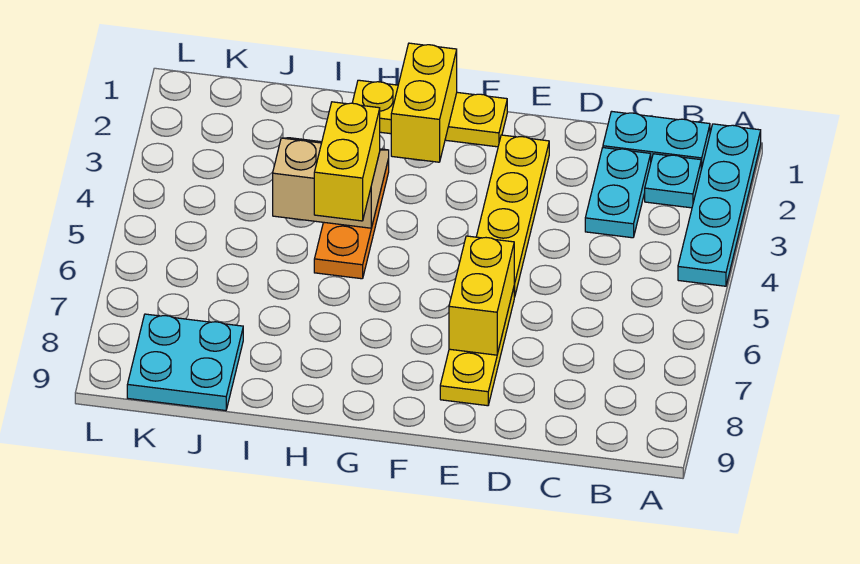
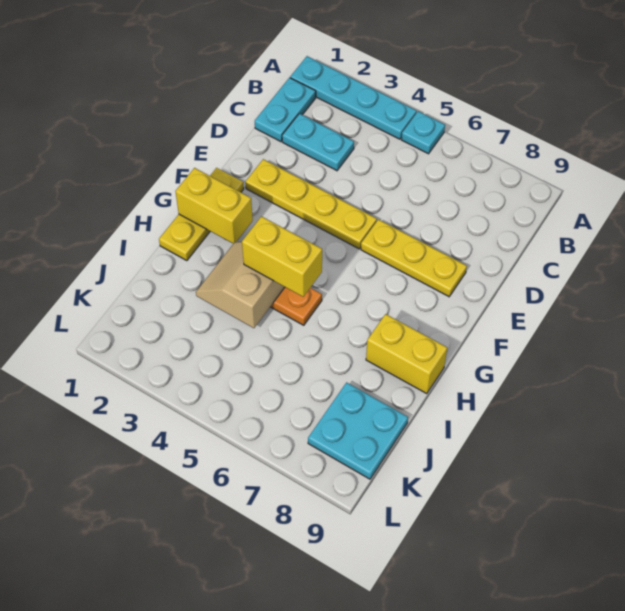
cyan plate B2 level 1 -> cyan plate A5 level 1
yellow brick E6:E7 level 2 -> yellow brick H8:H9 level 1

